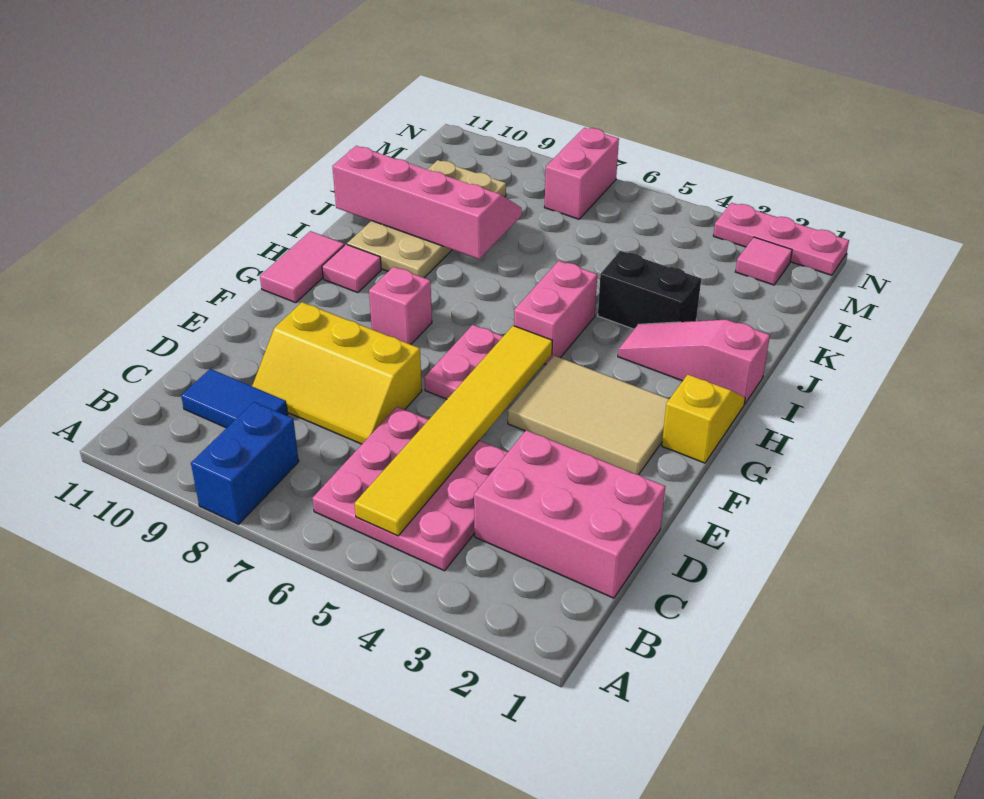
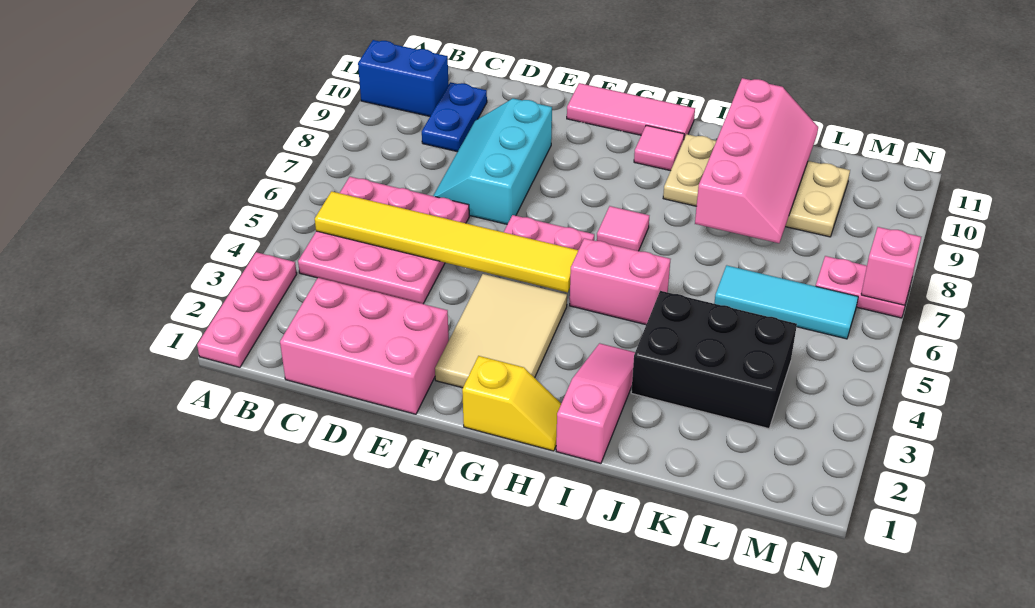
blue brick A8:B8 level 1 -> blue brick A10:B10 level 1
pink brick C1:D3 level 1 -> pink brick C1:E2 level 1
blue tile C9:C10 level 1 -> blue plate C9:C10 level 1
yellow slope D7:E9 level 1 top E -> cyan slope D7:E9 level 1 top E
pink brick G8 level 1 -> pink brick N7 level 2
pink tile G11:H11 level 1 -> pink tile F11:H11 level 1
black brick J3:J4 level 1 -> black brick J3:L4 level 1
none -> cyan tile K6:M6 level 1
pink tile M2 level 1 -> pink tile H7 level 1
pink brick M7:N7 level 1 -> pink plate M7:N7 level 1
pink plate N1:N3 level 1 -> pink plate A1:A3 level 1

